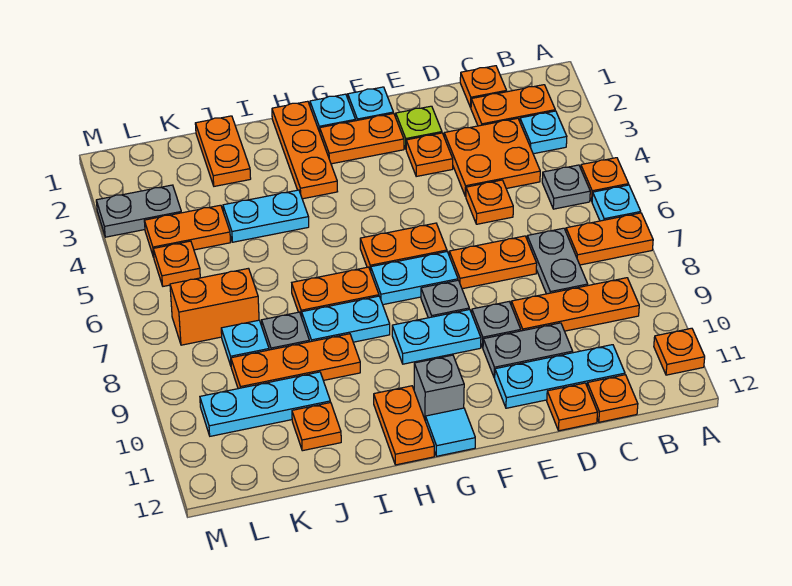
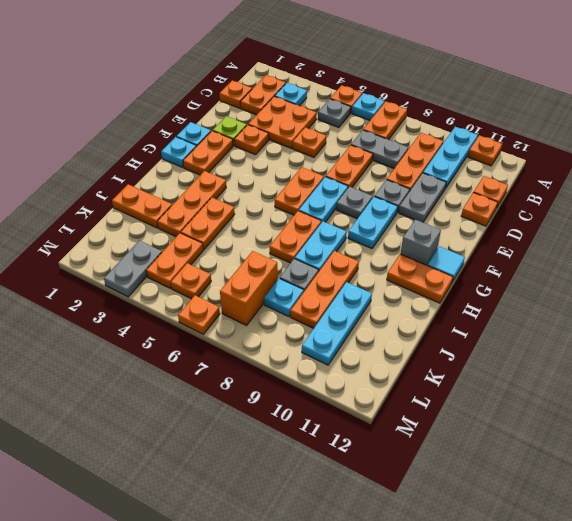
cyan plate C11:E11 level 1 -> cyan plate A10:C10 level 1
orange plate H1:H3 level 1 -> orange plate H3:J3 level 1
cyan plate I4:J4 level 1 -> orange plate I4:J4 level 1
orange plate J11 level 1 -> orange plate M6 level 1

